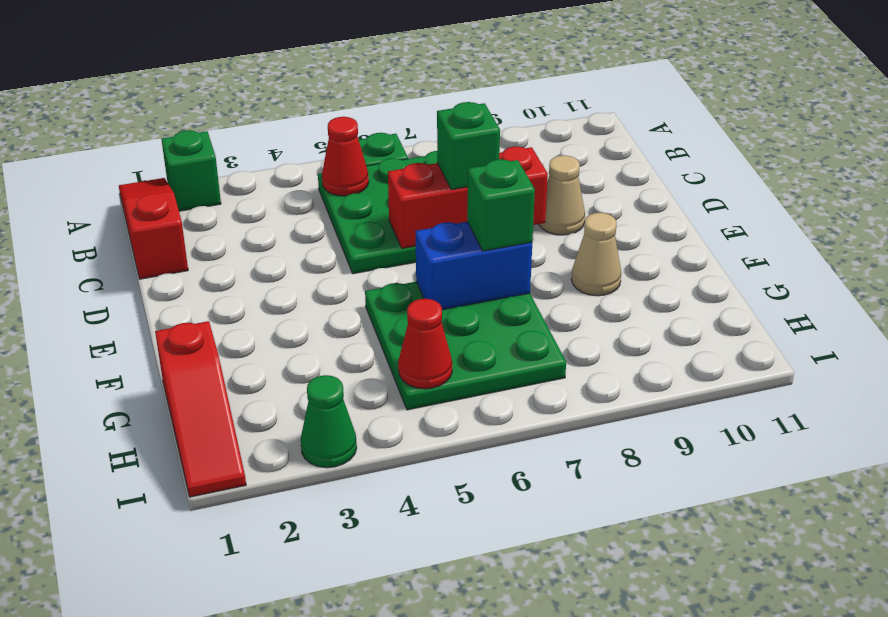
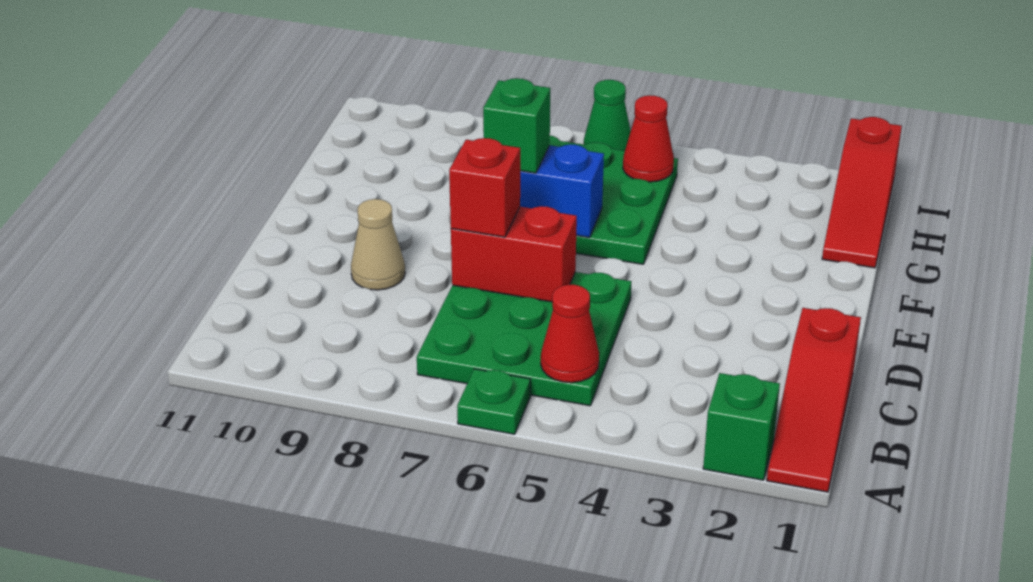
red brick D6:D8 level 2 -> red brick D6:D7 level 2
green brick D7 level 3 -> red brick D7 level 3
tan cone F9 level 1 -> none
red slope G1:I1 level 1 top G -> red slope G1:I1 level 1 top I
green cone I3 level 1 -> green cone I6 level 1

